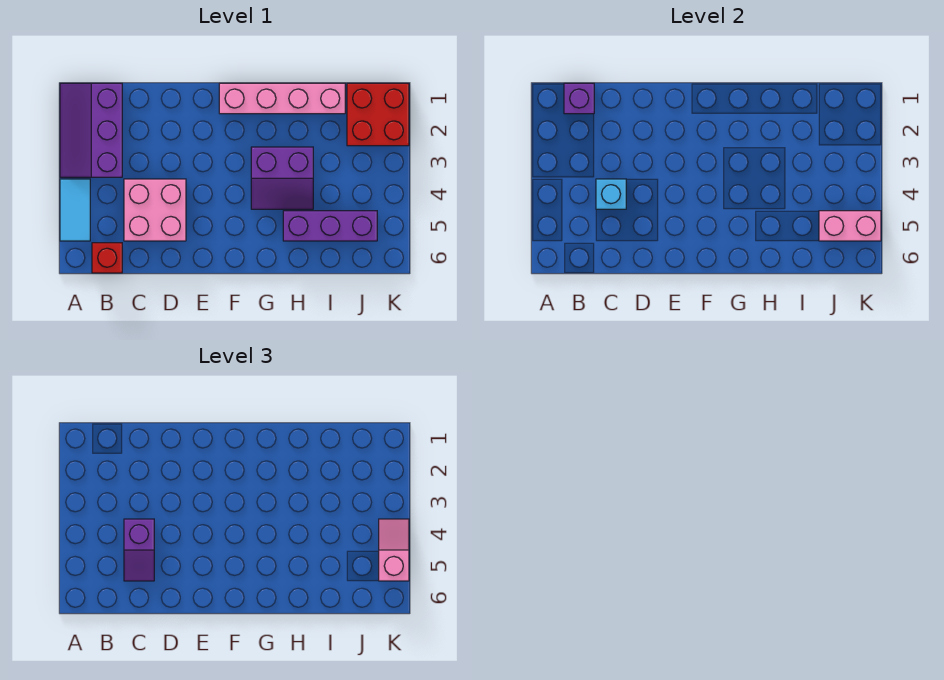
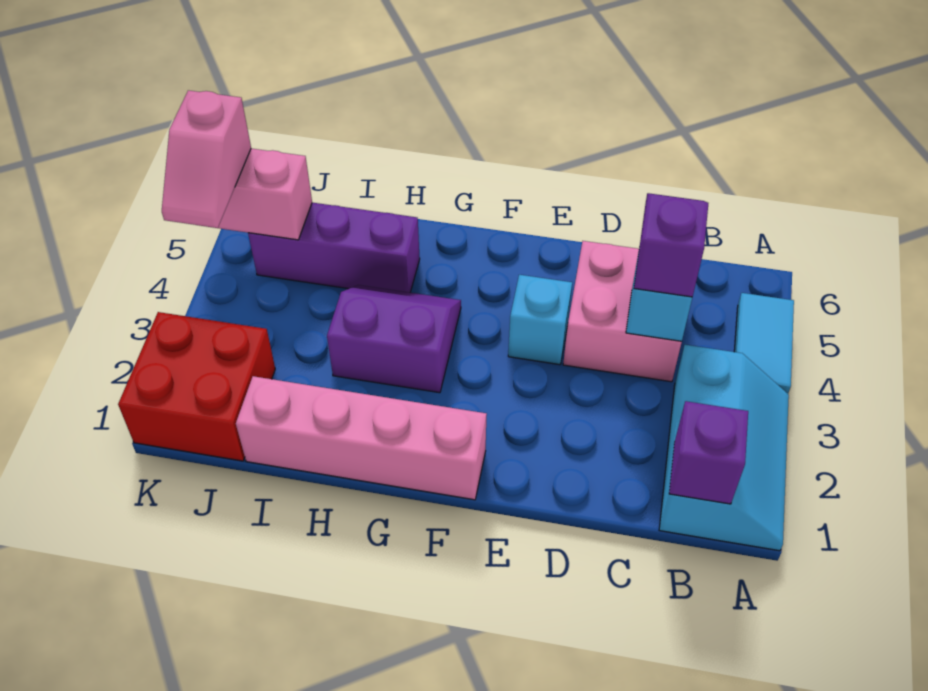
purple slope A1:B3 level 1 top B -> cyan slope A1:B3 level 1 top B
red brick B6 level 1 -> none
none -> cyan brick E4 level 1

